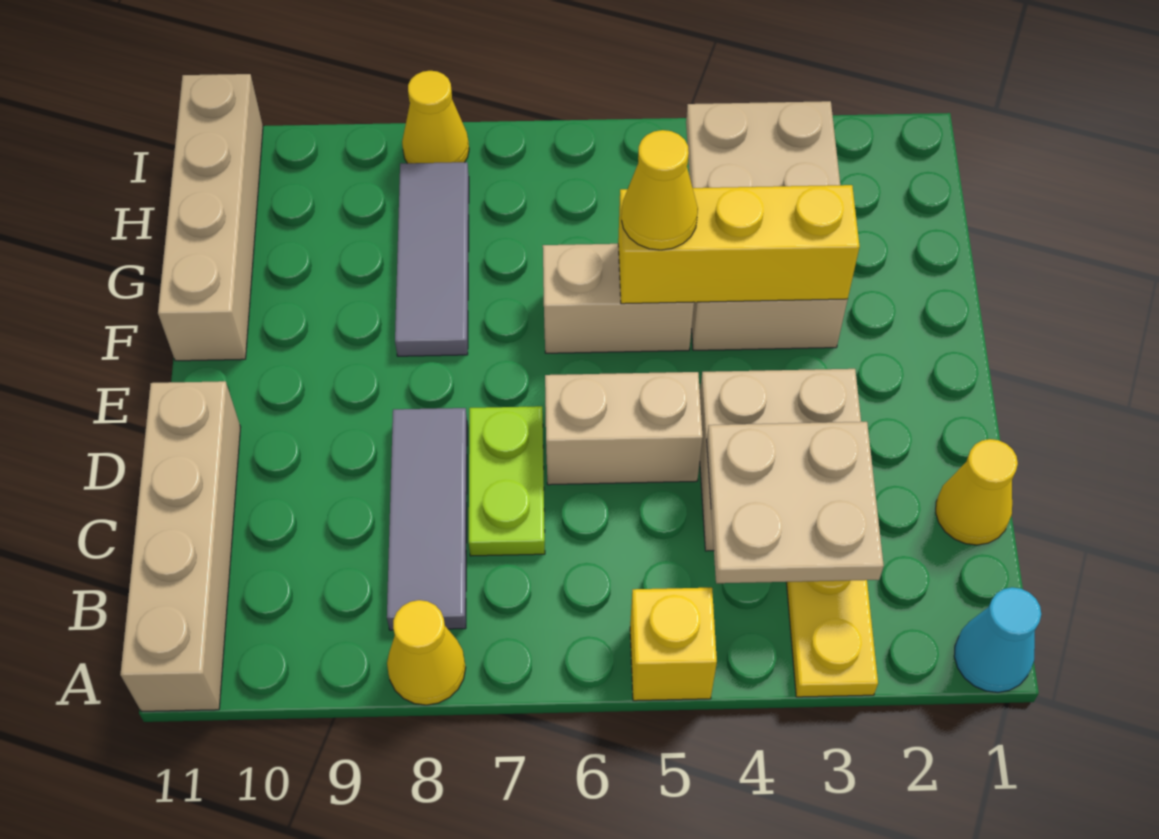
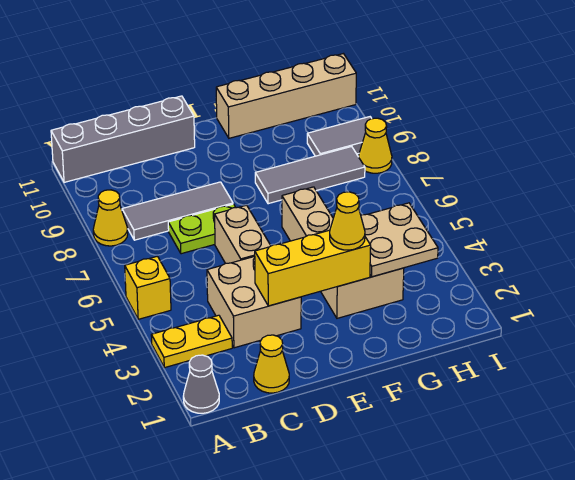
cyan cone A1 level 1 -> grey cone A1 level 1
tan brick A11:D11 level 1 -> grey brick A11:D11 level 1
tan plate B3:C4 level 2 -> none
yellow brick F3:F5 level 2 -> yellow brick D3:F3 level 2
yellow cone F5 level 3 -> yellow cone F3 level 3
none -> grey tile H9:I9 level 1

